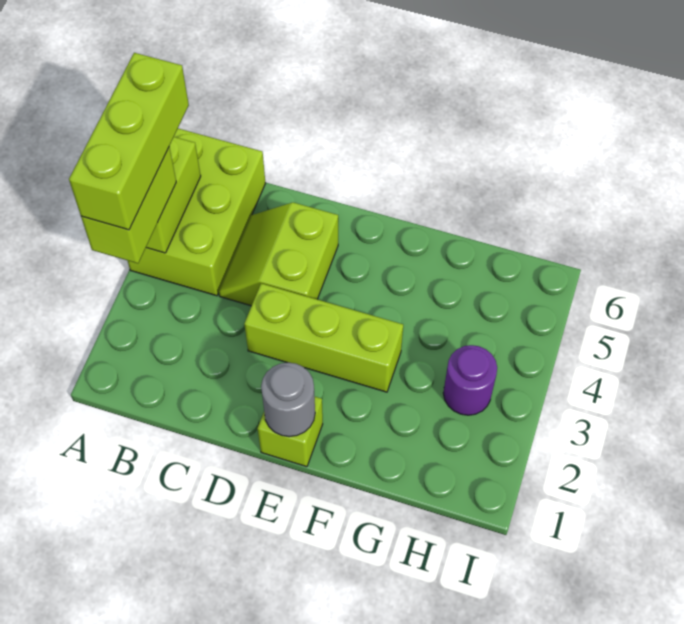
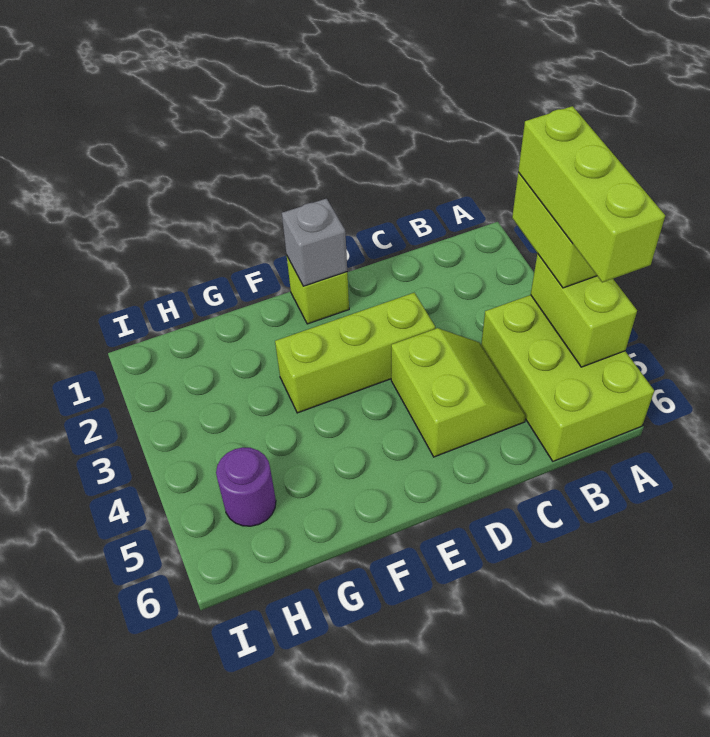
grey round brick E1 level 2 -> grey brick E1 level 2
purple round brick H3 level 1 -> purple round brick H5 level 1

